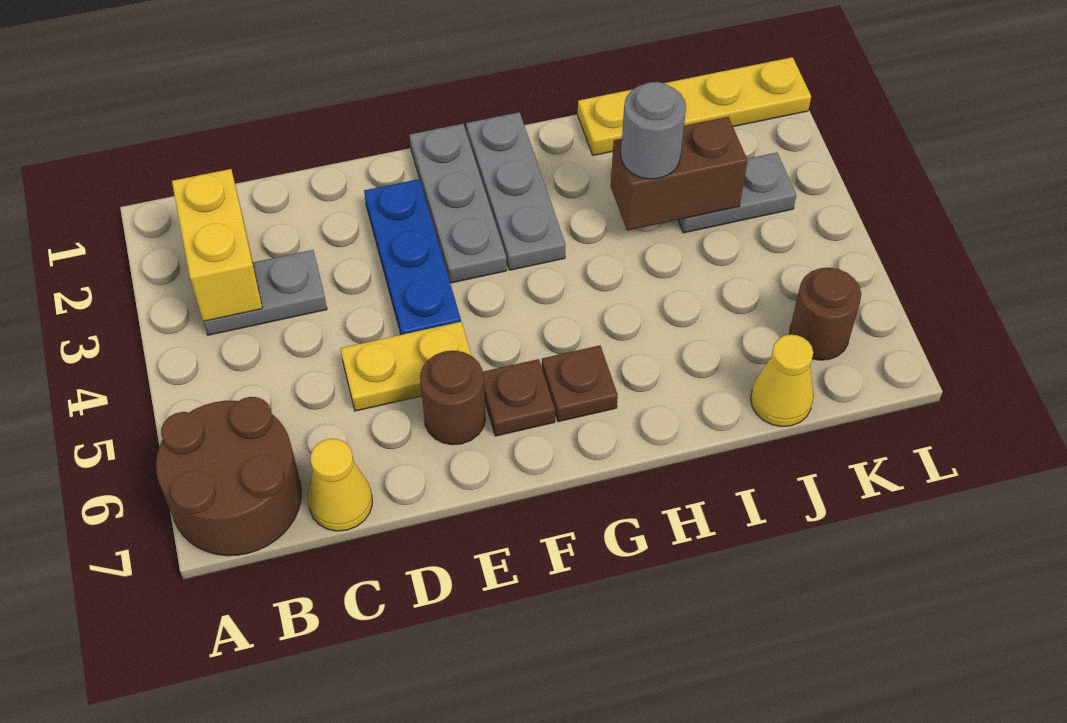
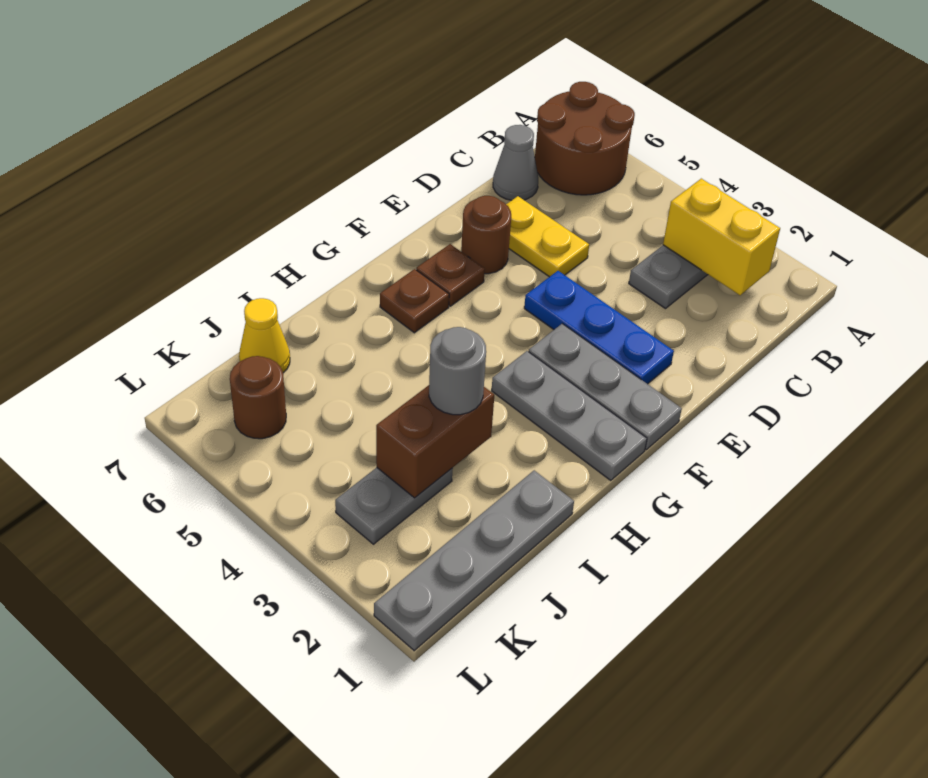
yellow cone C7 level 1 -> grey cone C7 level 1
yellow plate D5:E5 level 1 -> yellow plate D5:D6 level 1
yellow plate I1:L1 level 1 -> grey plate I1:L1 level 1

